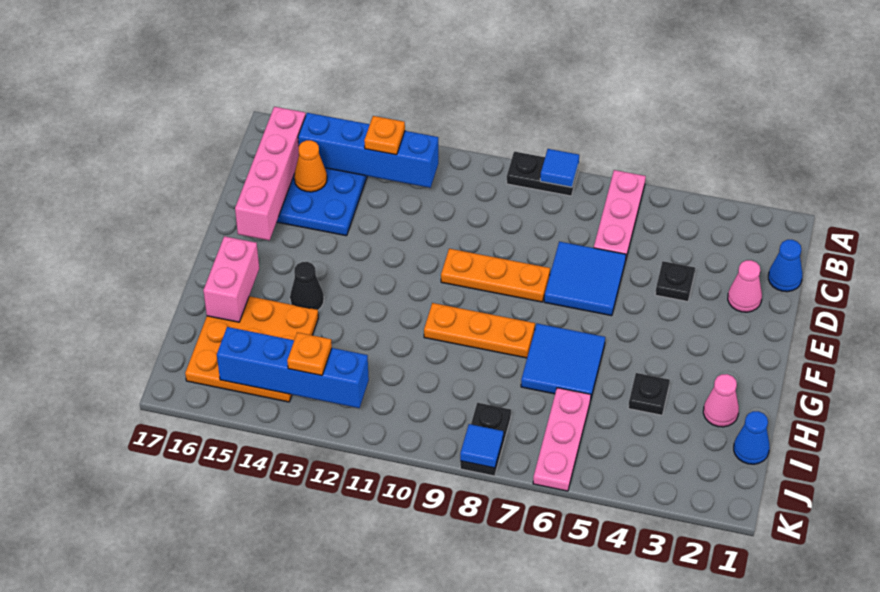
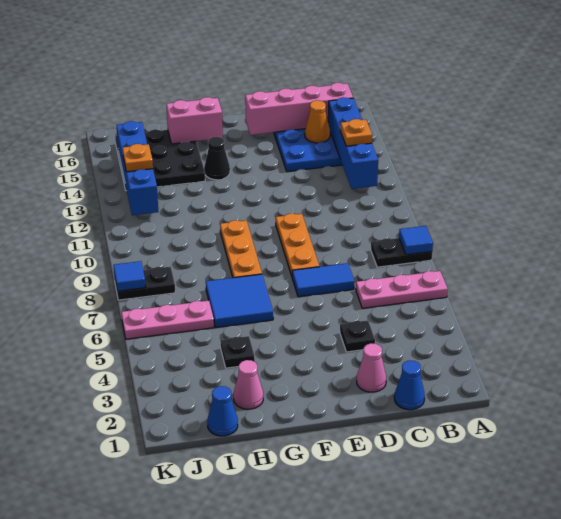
black plate A8:A9 level 1 -> black plate A8:B8 level 1
blue tile D6:E7 level 1 -> blue tile D7:E7 level 1
orange plate H14:J16 level 1 -> black plate H14:J16 level 1

